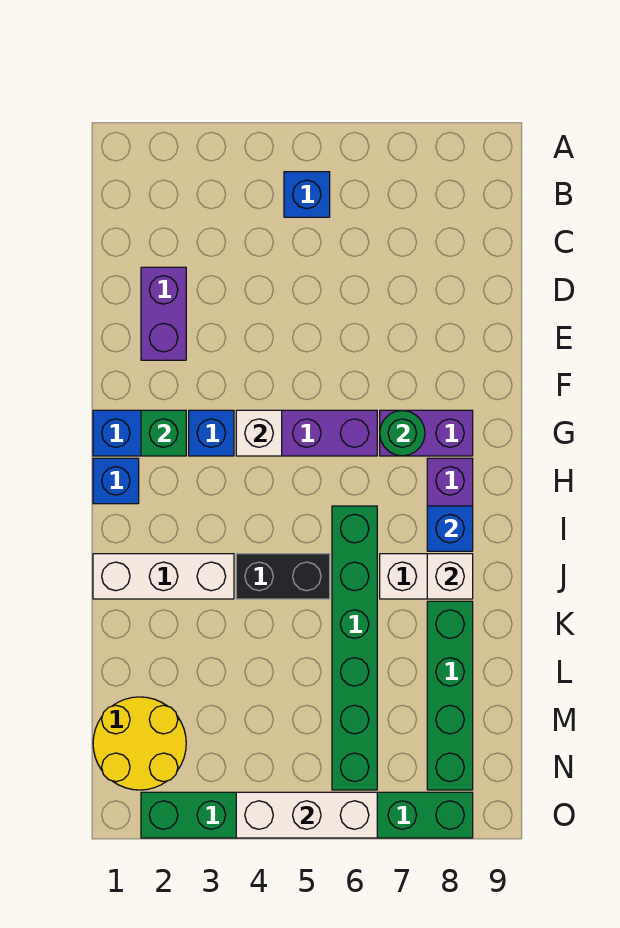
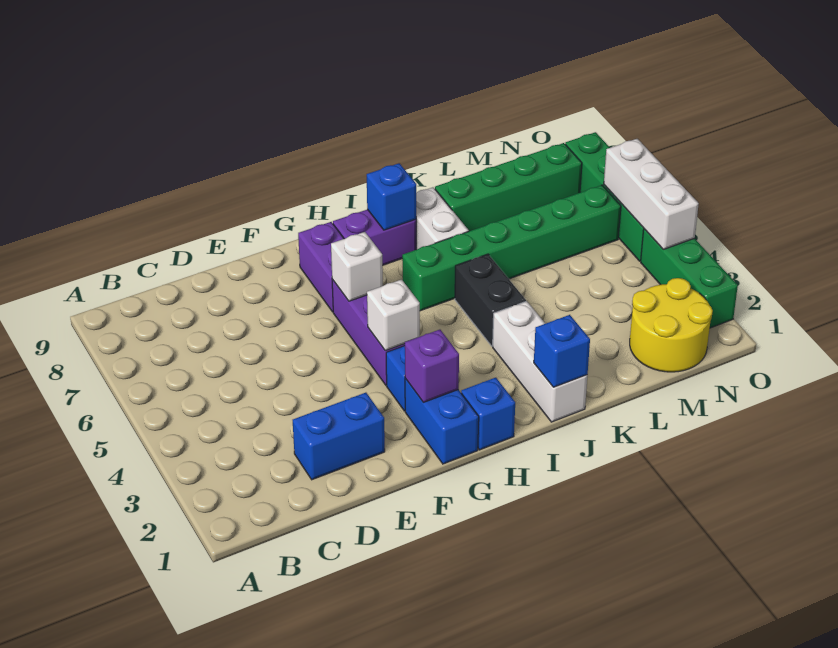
blue brick B5 level 1 -> blue brick J1 level 2
purple brick D2:E2 level 1 -> blue brick D2:E2 level 1
green brick G2 level 2 -> purple brick G2 level 2
green round brick G7 level 2 -> none
white brick J8 level 2 -> white brick G6 level 2

